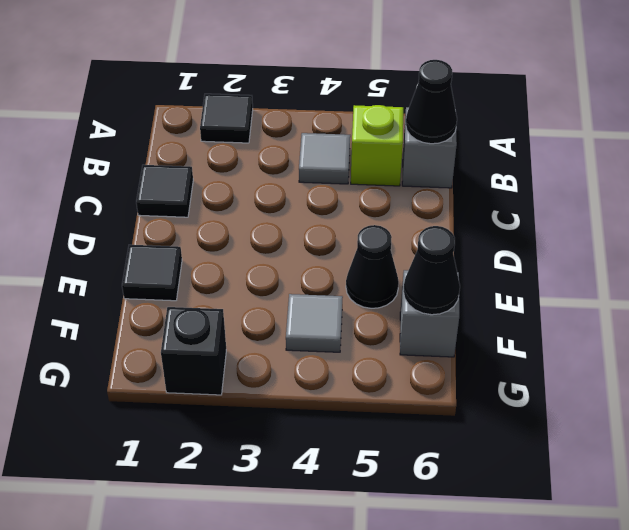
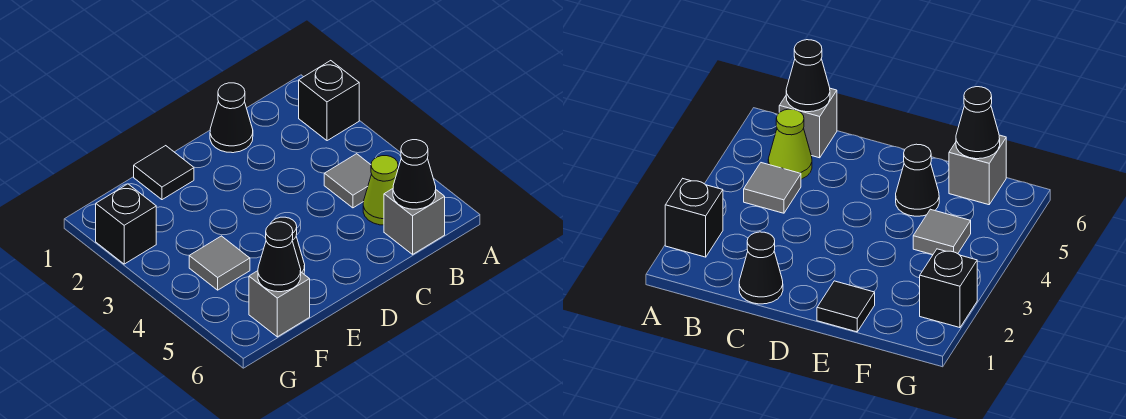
black tile A2 level 1 -> black brick A2 level 1
lime brick B5 level 1 -> lime cone B5 level 1
black tile C1 level 1 -> black cone C1 level 1

